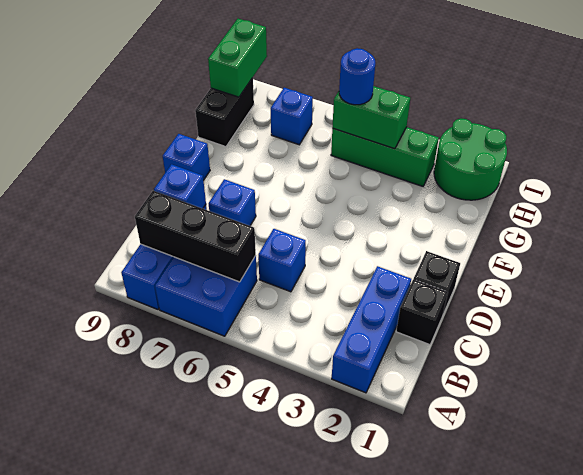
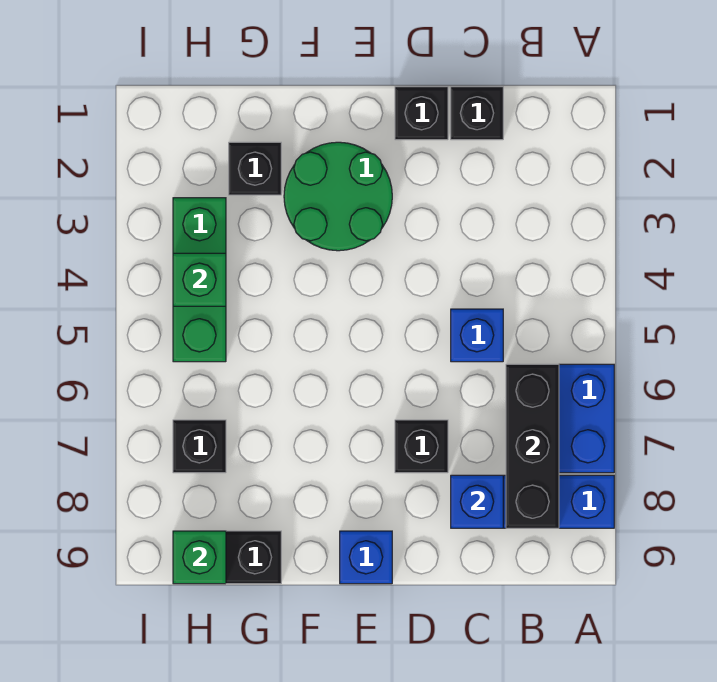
blue brick A2:C2 level 1 -> none
blue brick D7 level 1 -> black brick D7 level 1
none -> black brick G2 level 1
green round brick H1:I2 level 1 -> green round brick E2:F3 level 1
green brick H4:H5 level 2 -> green brick H4 level 2
blue round brick H5 level 3 -> none
blue brick H7 level 1 -> black brick H7 level 1
green brick H9:I9 level 2 -> green brick H9 level 2

